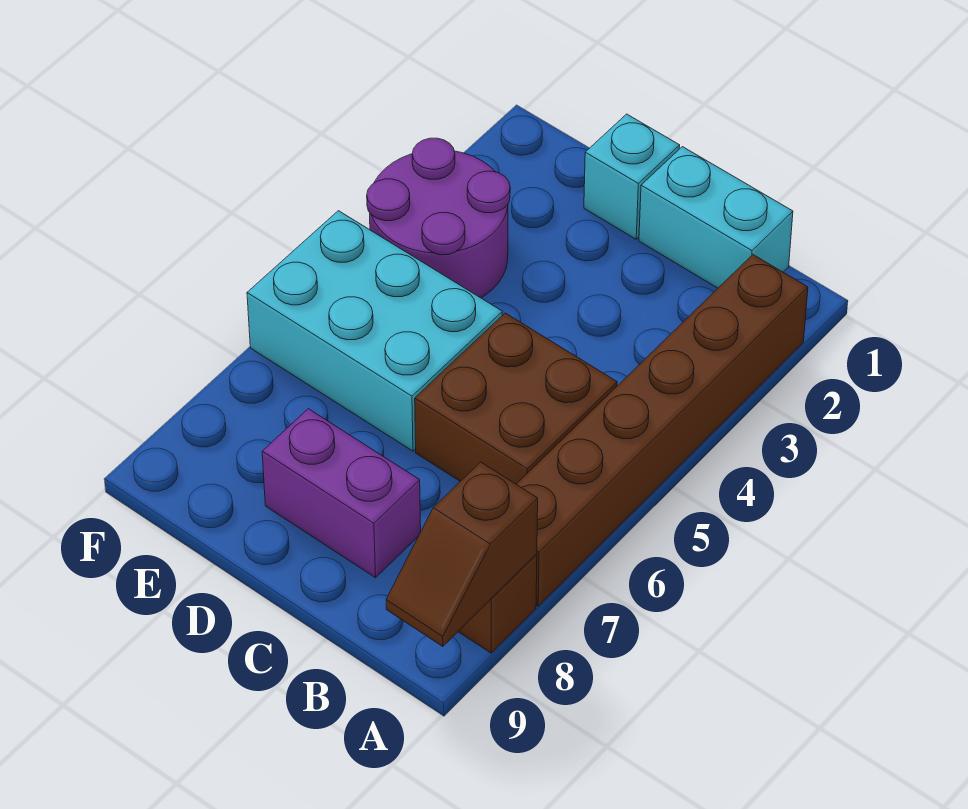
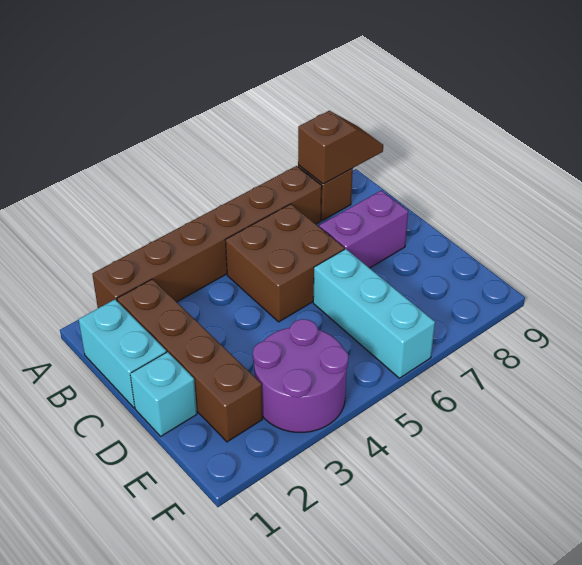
none -> brown brick B2:E2 level 1
purple brick C8:D8 level 1 -> purple brick C7:C8 level 1
cyan brick D5:F6 level 1 -> cyan brick D6:F6 level 1

